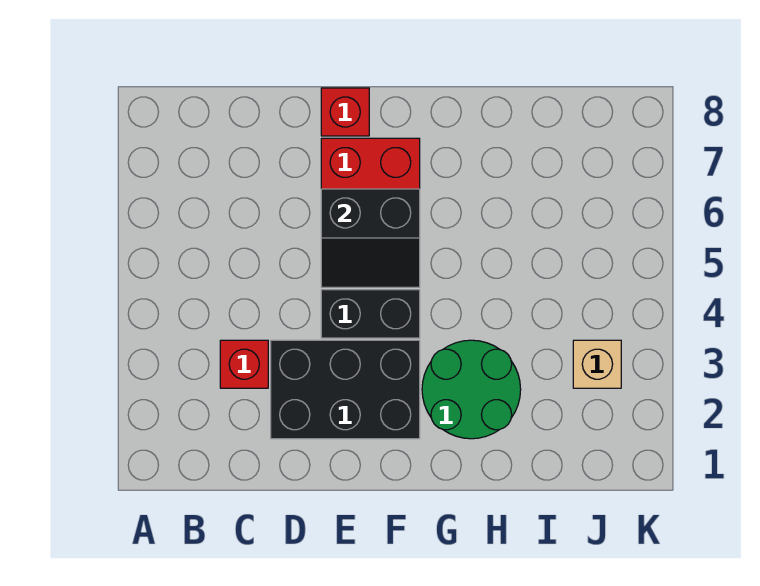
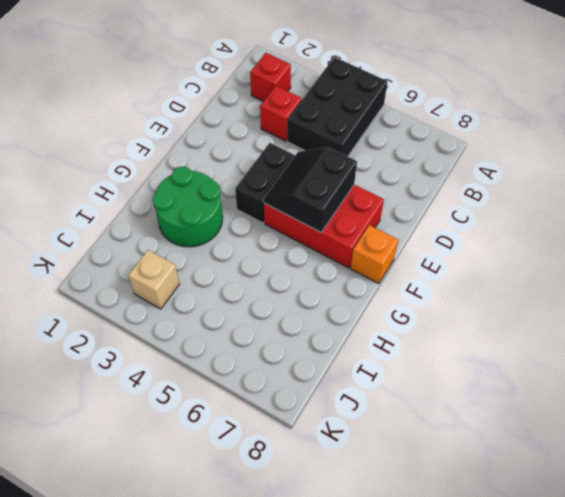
black brick D2:F3 level 1 -> black brick A4:C5 level 1
red brick E8 level 1 -> red brick B2 level 1
none -> orange brick F8 level 1

